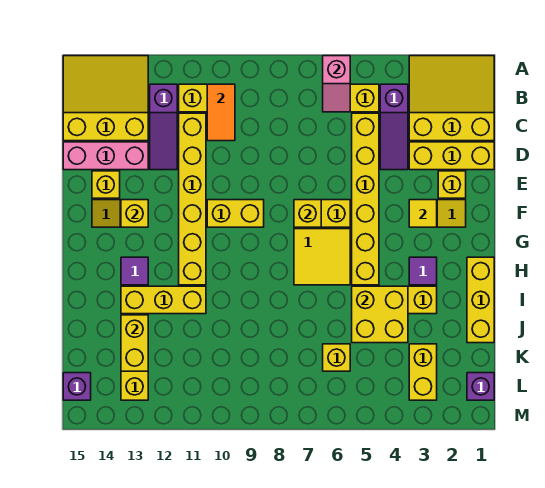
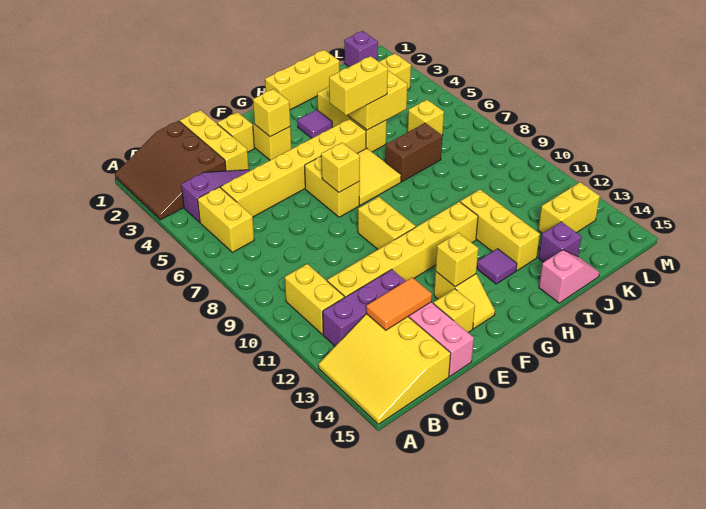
yellow slope A1:C3 level 1 top C -> brown slope A1:C3 level 1 top C
pink slope A6:B6 level 2 top A -> pink slope I15:J15 level 1 top I
orange tile B10:C10 level 2 -> orange tile C13:D13 level 2
purple slope B12:D12 level 1 top B -> purple brick B12:D12 level 1
yellow tile F3 level 2 -> yellow brick F3 level 2
none -> brown brick I7:J7 level 1
yellow brick J13:K13 level 2 -> yellow brick H5:I5 level 3
purple brick L15 level 1 -> purple brick J14 level 1

